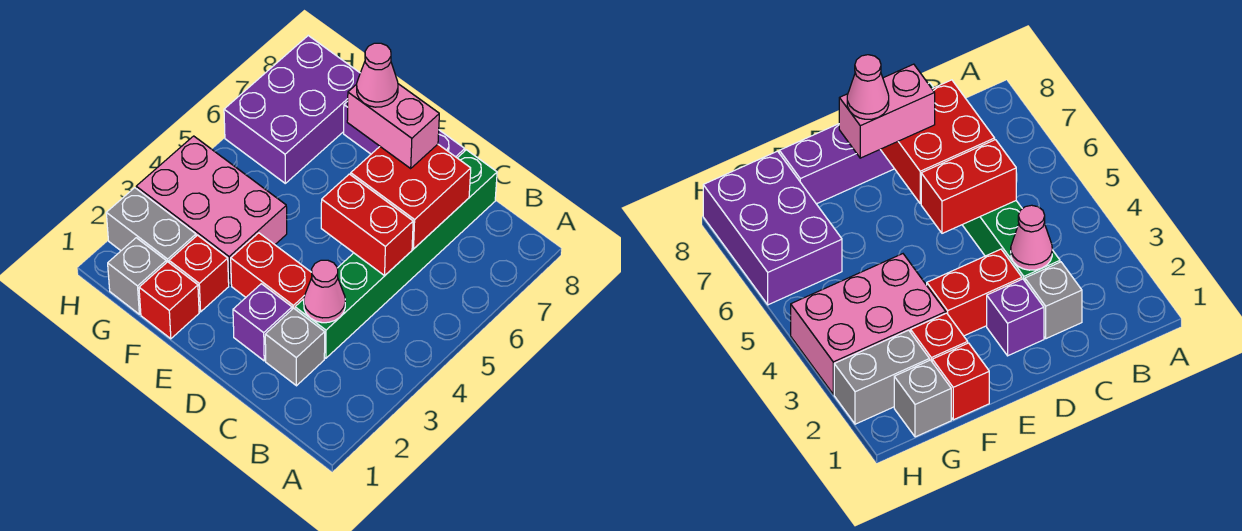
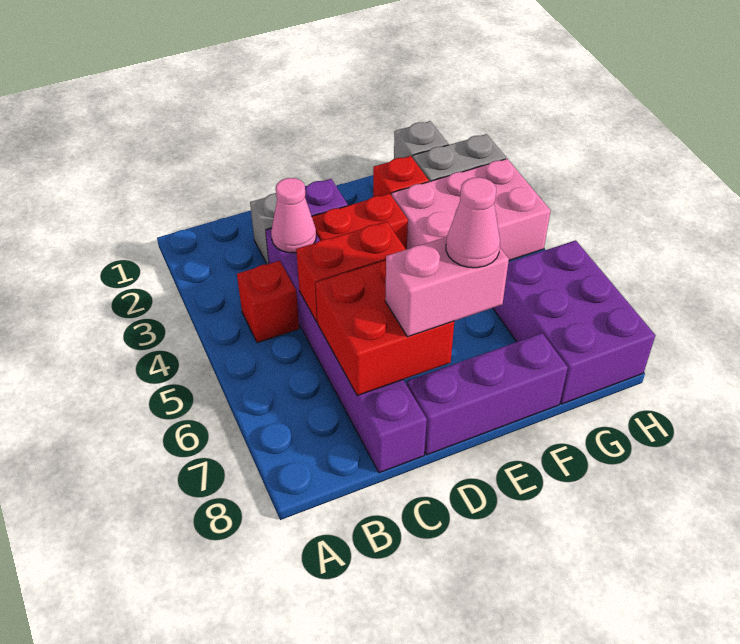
green brick C3:C8 level 1 -> purple brick C3:C8 level 1
red brick F1 level 1 -> red brick B4 level 1

